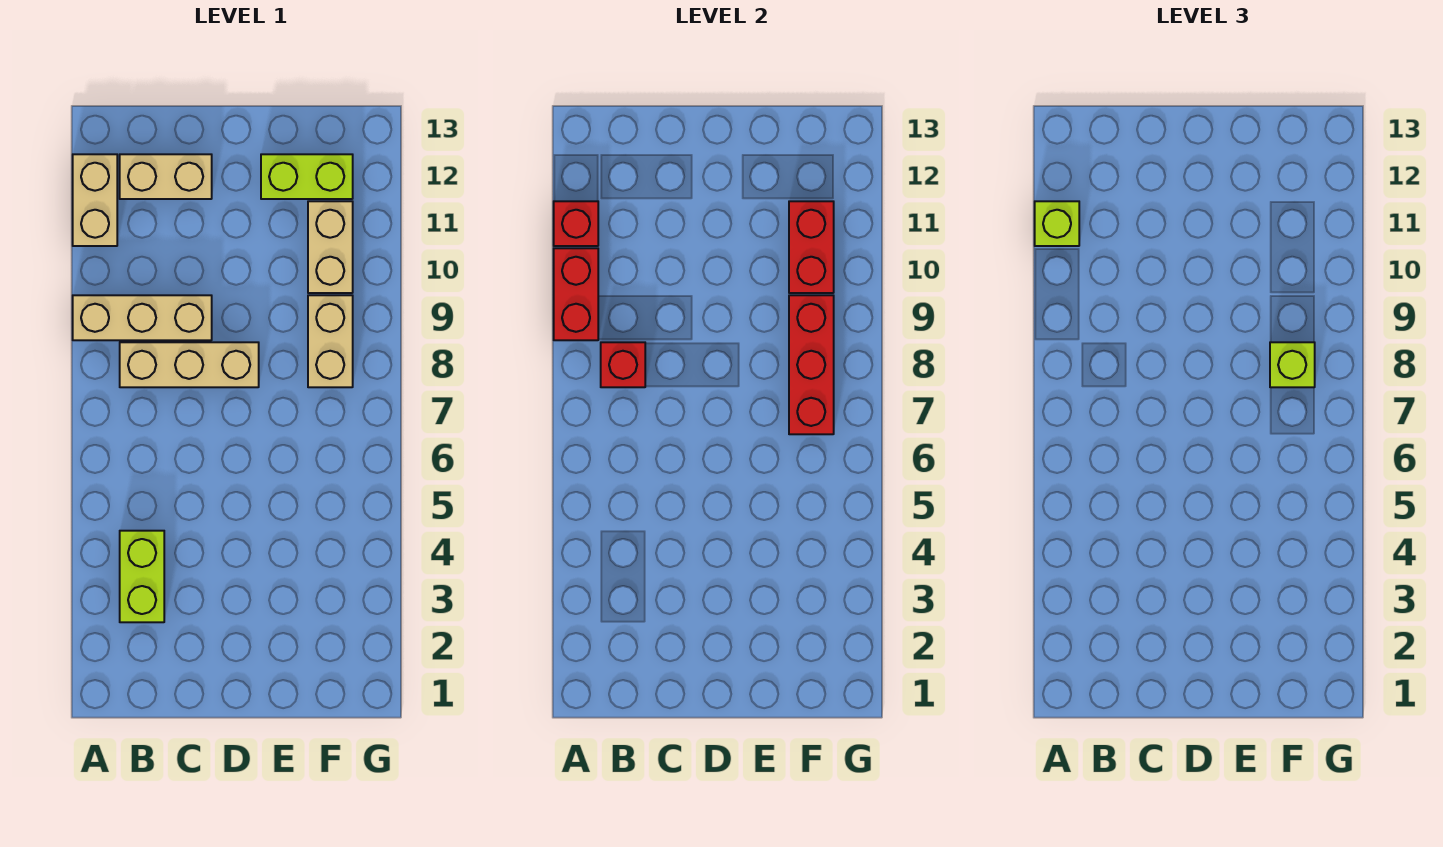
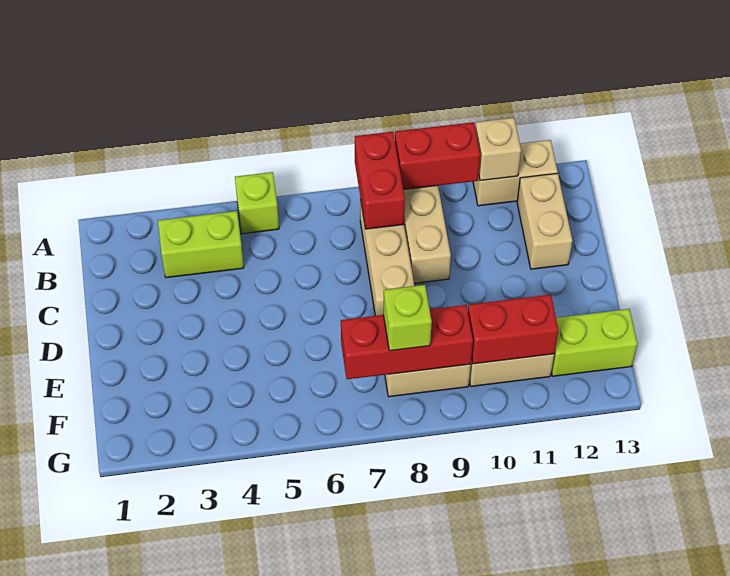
red brick A11 level 2 -> tan brick A11 level 2
lime brick A11 level 3 -> lime brick A5 level 1
red brick B8 level 2 -> red brick A8:B8 level 2
lime brick E12:F12 level 1 -> lime brick F12:F13 level 1

